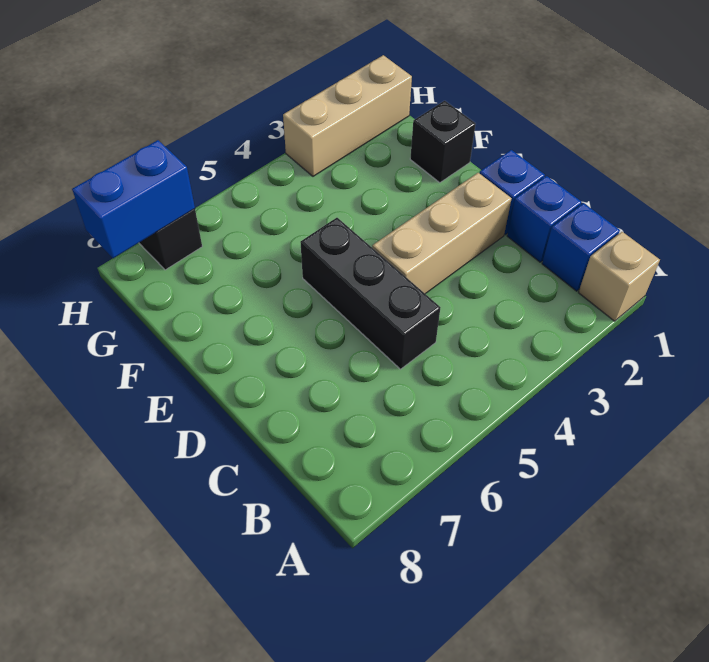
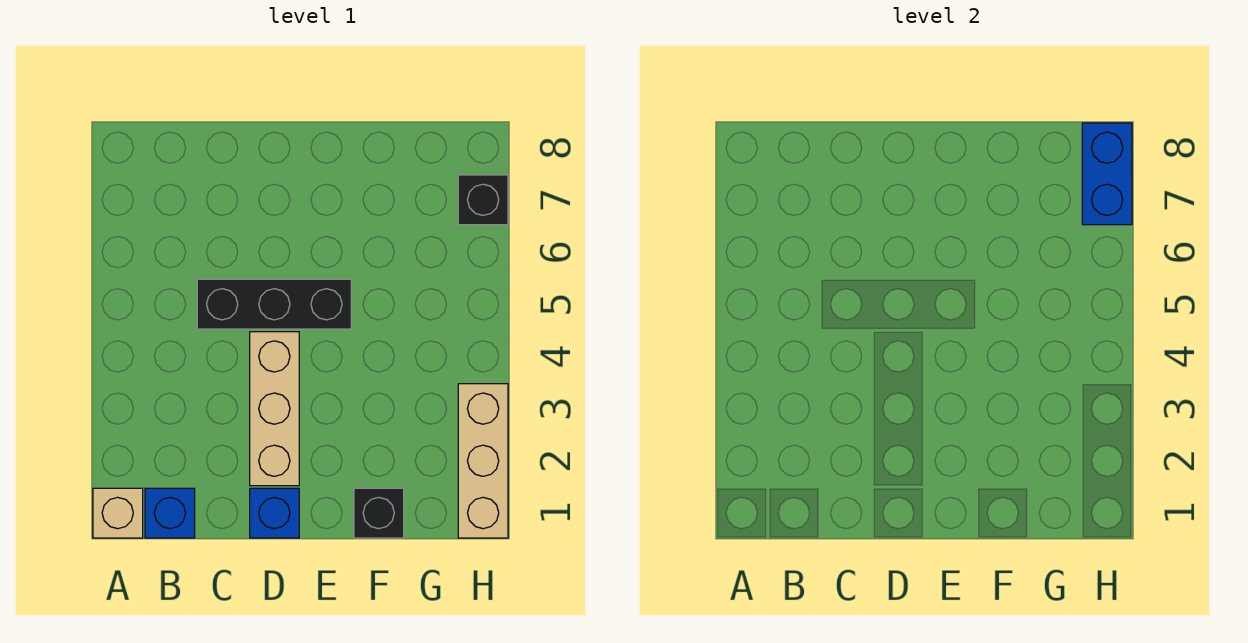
blue brick C1 level 1 -> none

